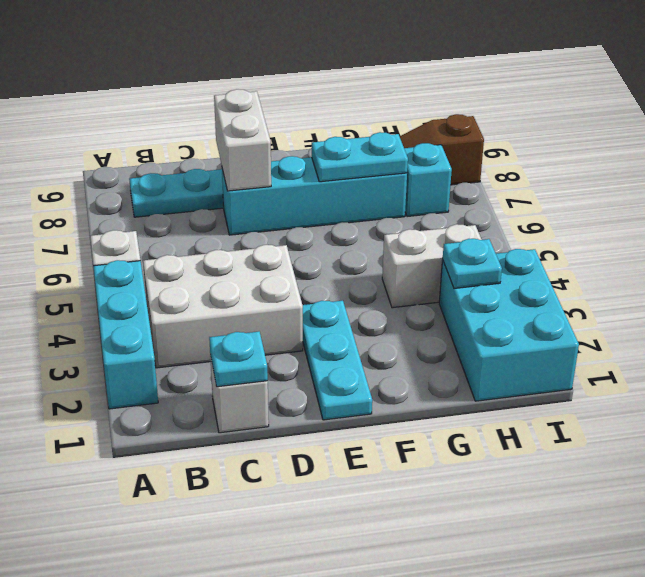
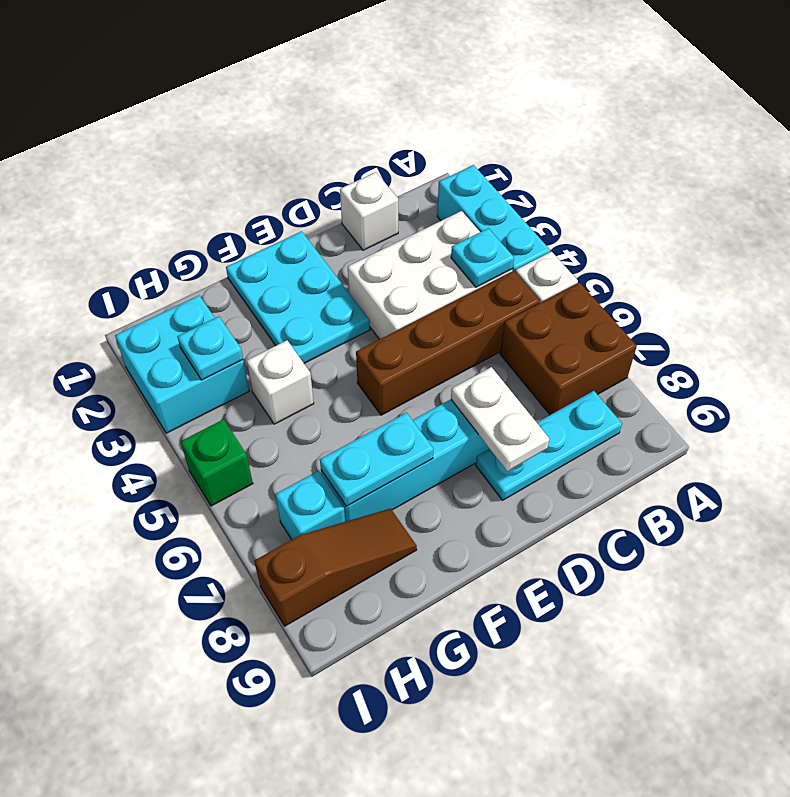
none -> brown brick A6:B7 level 1
none -> brown brick B5:E5 level 1
cyan plate C1 level 2 -> cyan plate B4 level 2
white brick D7:D8 level 2 -> white plate D7:D8 level 2
cyan plate E1:E3 level 1 -> cyan plate E1:F3 level 1
white brick G4:H4 level 1 -> white brick G4 level 1
cyan brick H1:I3 level 1 -> cyan brick H2:I3 level 1
none -> green brick I5 level 1

